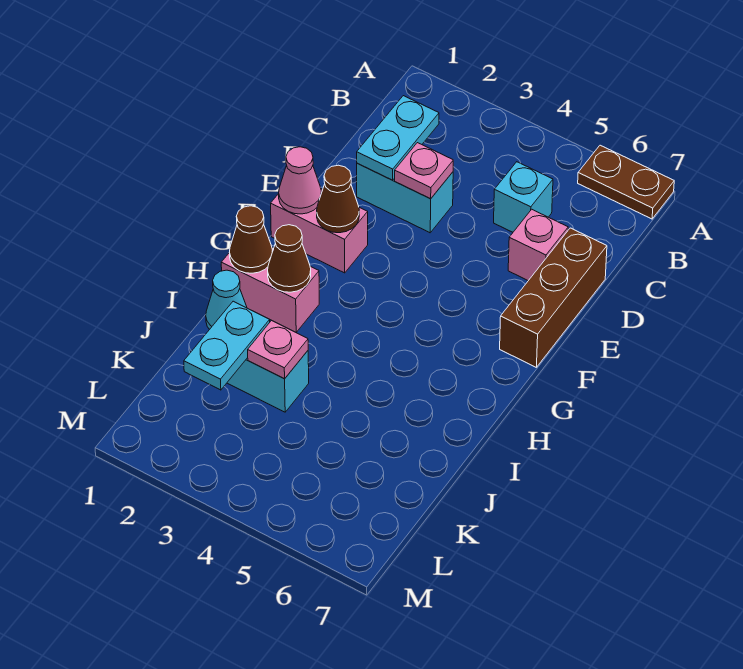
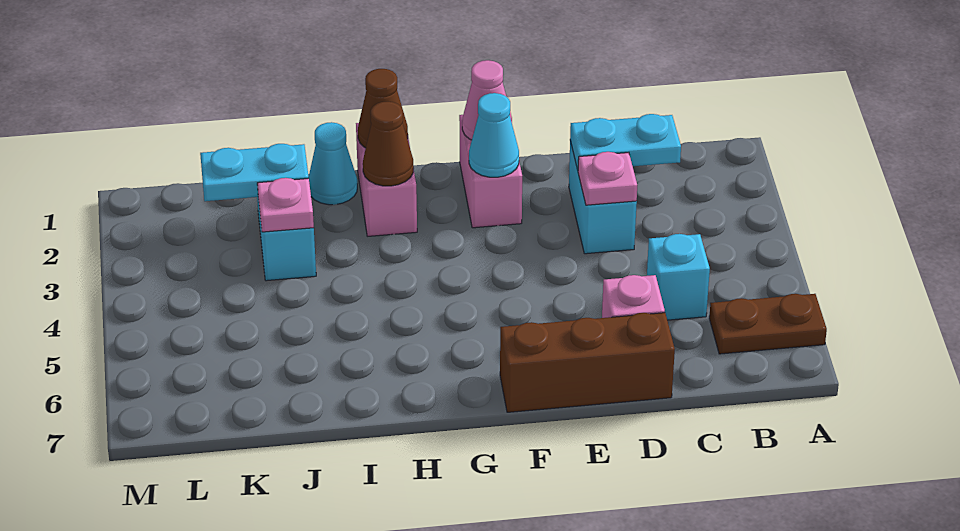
brown plate A6:A7 level 1 -> brown plate A6:B6 level 1
brown cone F2 level 2 -> cyan cone F2 level 2

